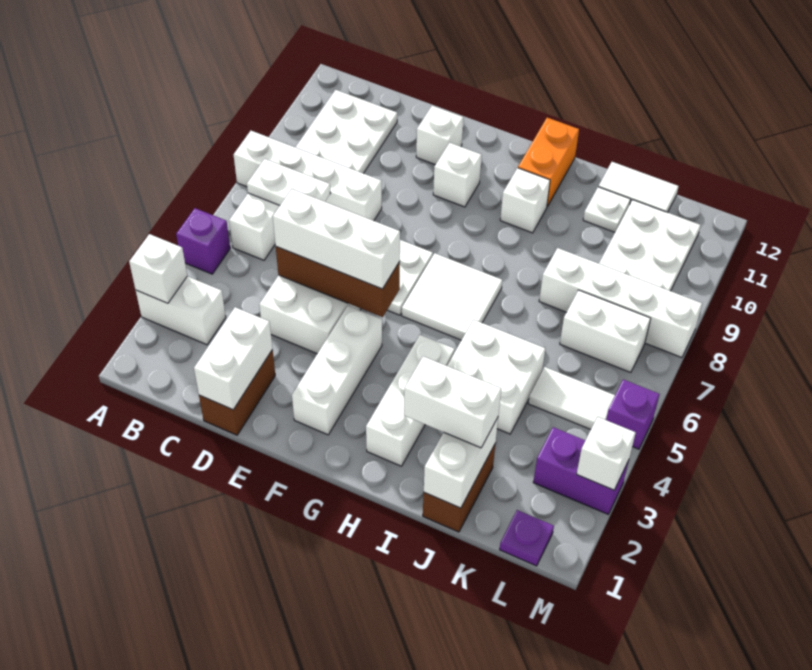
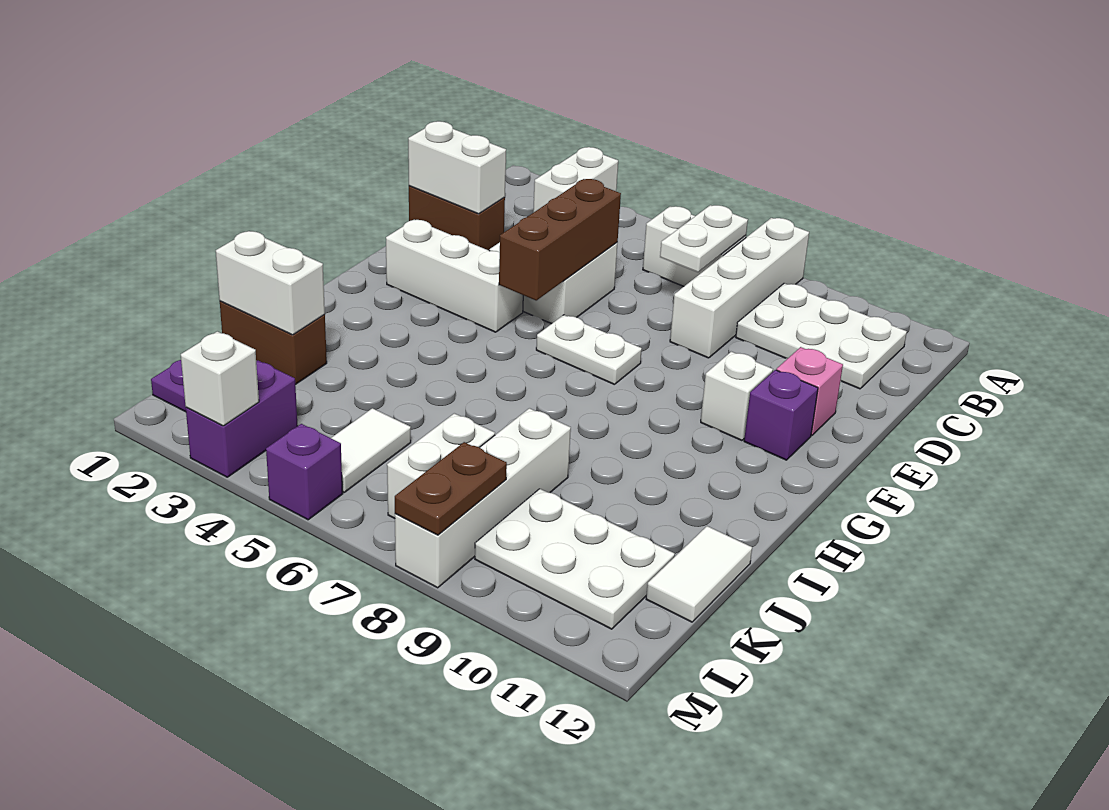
white brick A3 level 2 -> none
purple brick A5 level 1 -> purple brick F11 level 1
white brick D5:F5 level 3 -> none
white brick E11 level 1 -> pink brick E11 level 1
white tile G6:H7 level 1 -> none
white brick H2:H4 level 1 -> none
white brick H10 level 1 -> none
orange brick H11:H12 level 1 -> none
white brick I2:J2 level 3 -> none
white brick I4:J5 level 1 -> none
white plate J11 level 1 -> none
none -> brown plate L8:M8 level 2

